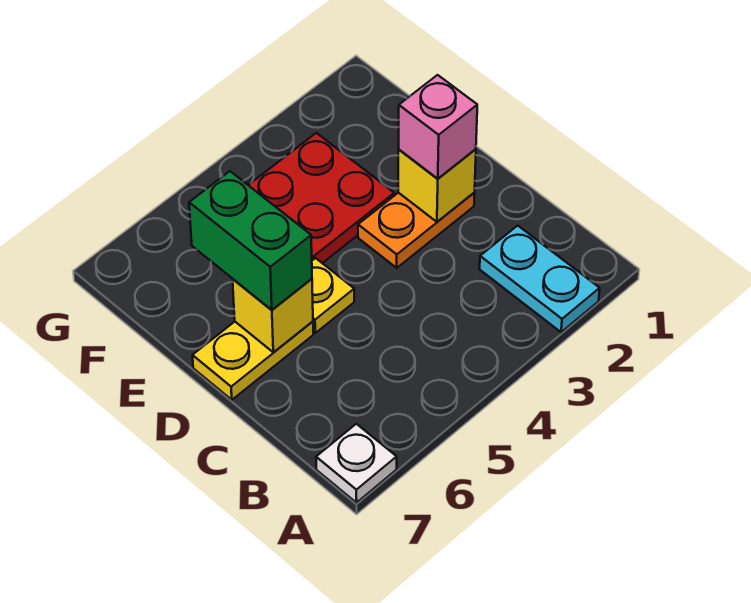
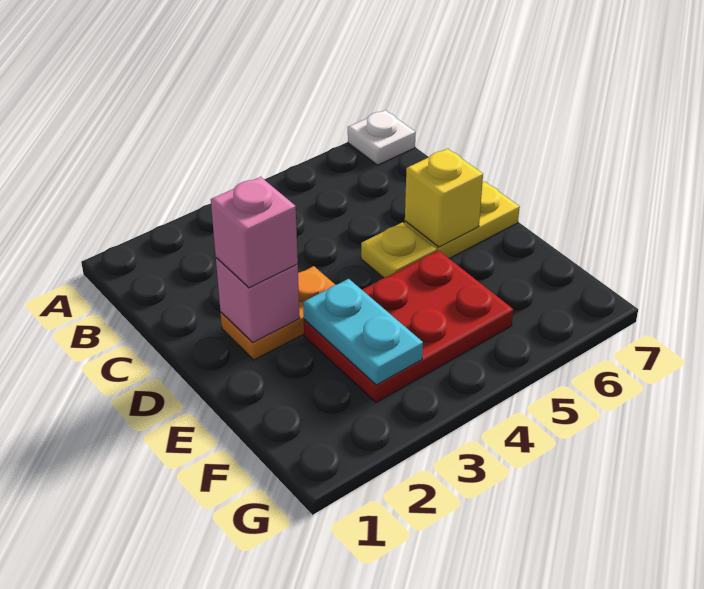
cyan plate A2:B2 level 1 -> cyan plate E3:F3 level 2
yellow brick D2 level 2 -> pink brick D2 level 2
green brick D6:E6 level 3 -> none

